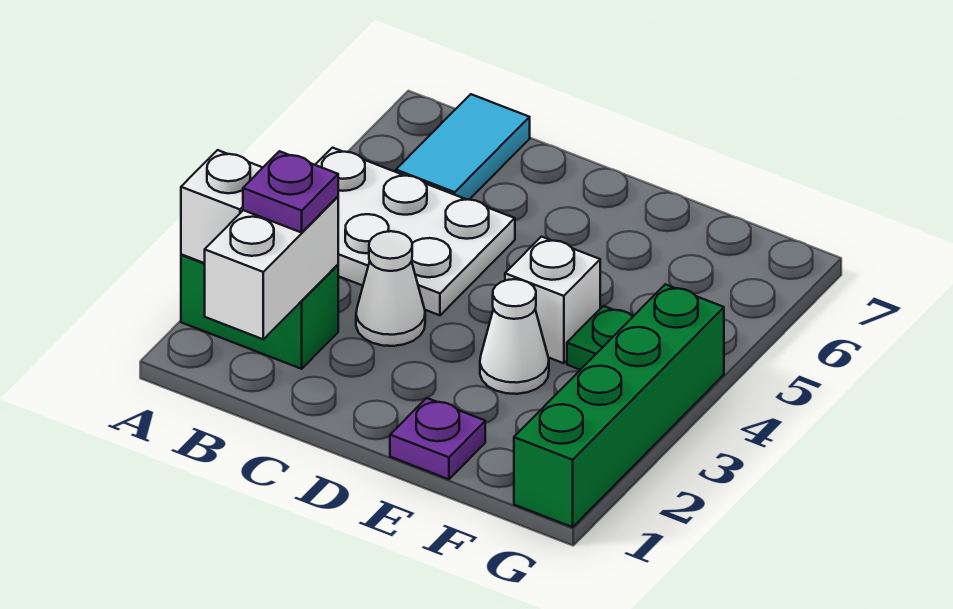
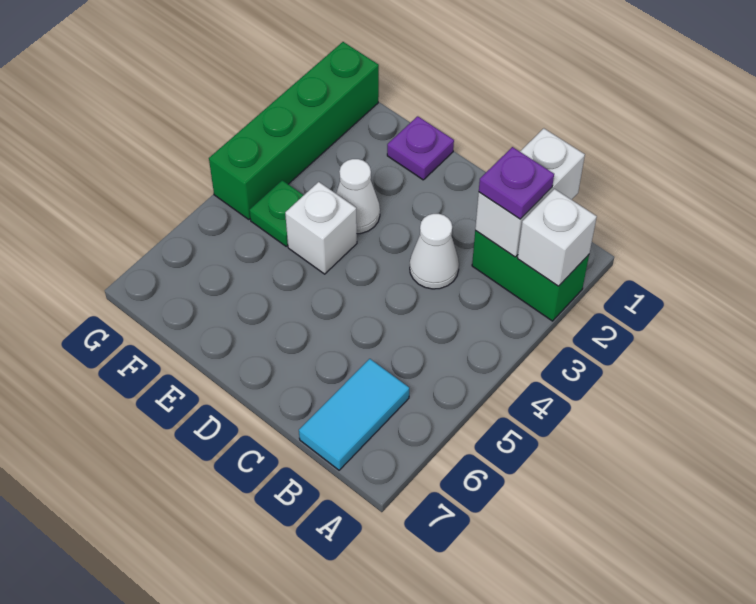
white plate A4:C5 level 1 -> none

